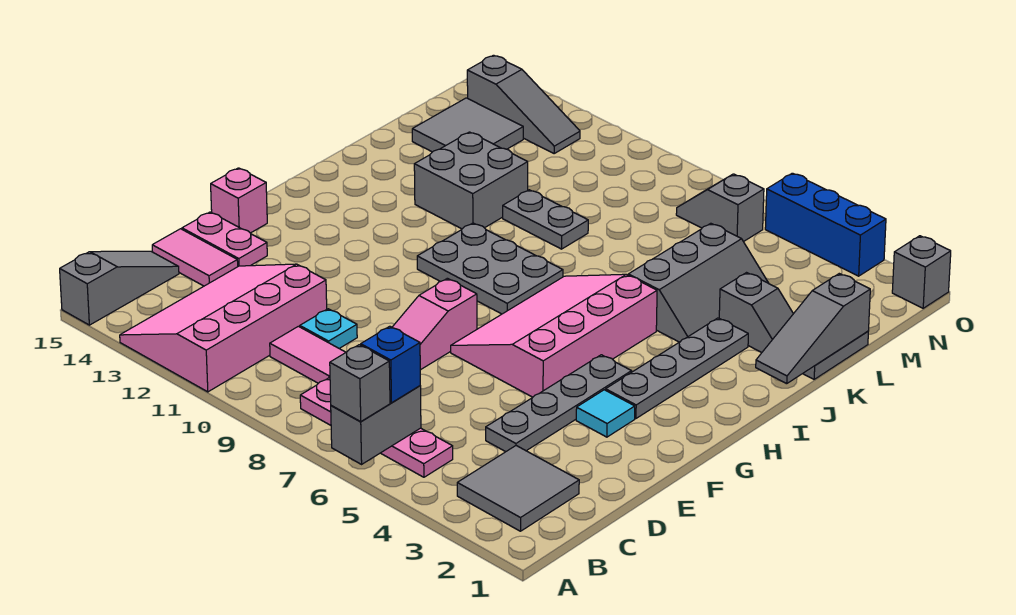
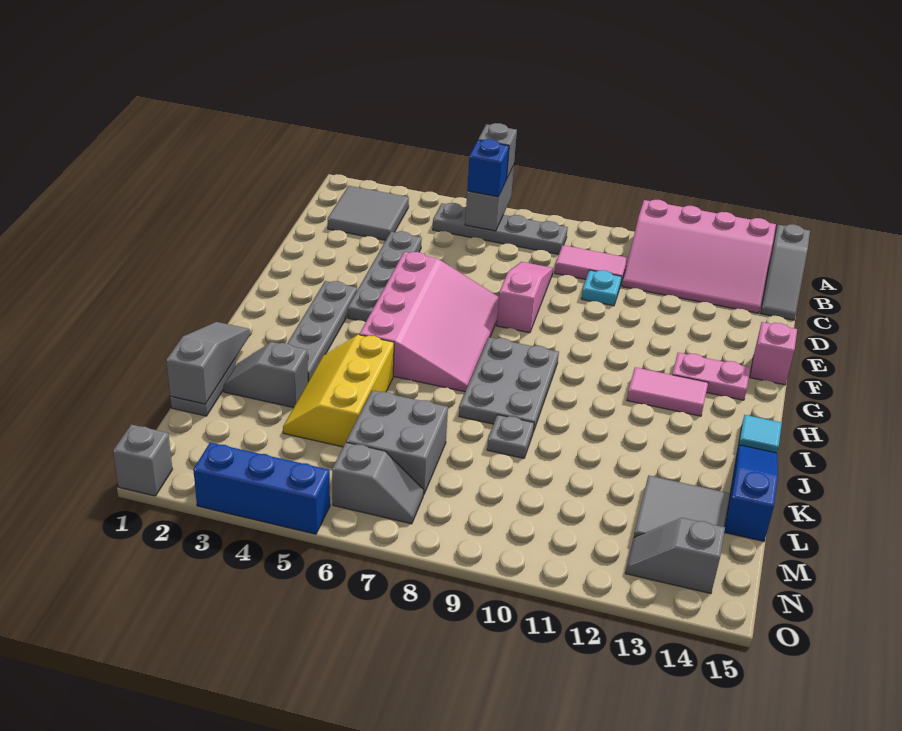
pink slope A11:D13 level 1 top 11 -> pink slope A11:C14 level 1 top A
pink plate B5:B8 level 1 -> grey plate B5:B8 level 1
pink tile D14:D15 level 1 -> pink tile H12:H13 level 1
pink plate E14:E15 level 1 -> pink plate G13:G14 level 1
cyan tile F3 level 1 -> cyan tile I15 level 1
grey plate H8:I10 level 1 -> grey plate H8:J9 level 1
grey slope J4:L5 level 1 top 5 -> yellow slope J4:L5 level 1 top 5
grey brick J11:K12 level 1 -> grey brick L6:M7 level 1
none -> blue slope J15:L15 level 1 top L
grey plate K9:K10 level 1 -> grey plate K9 level 1
grey slope N12:N14 level 1 top 14 -> grey slope N13:N14 level 1 top 14

